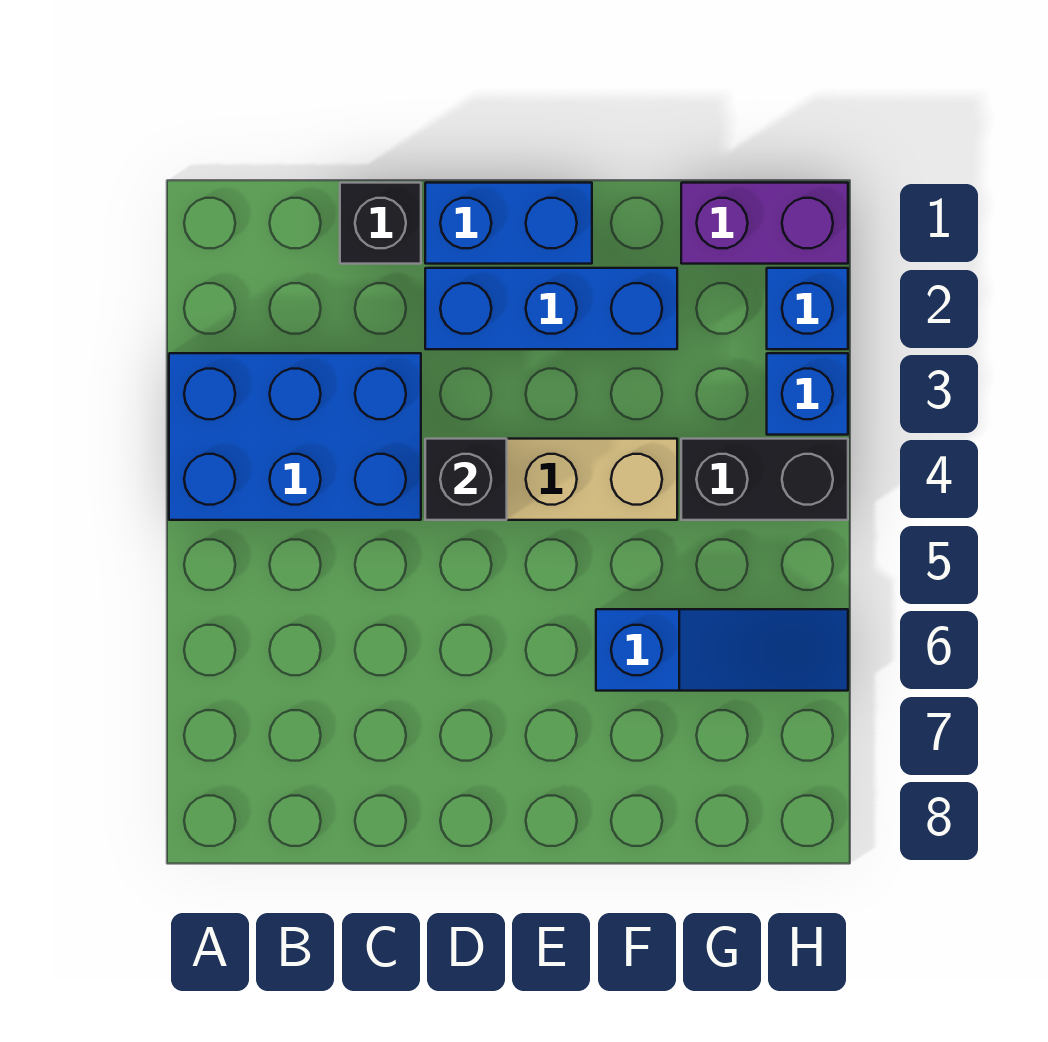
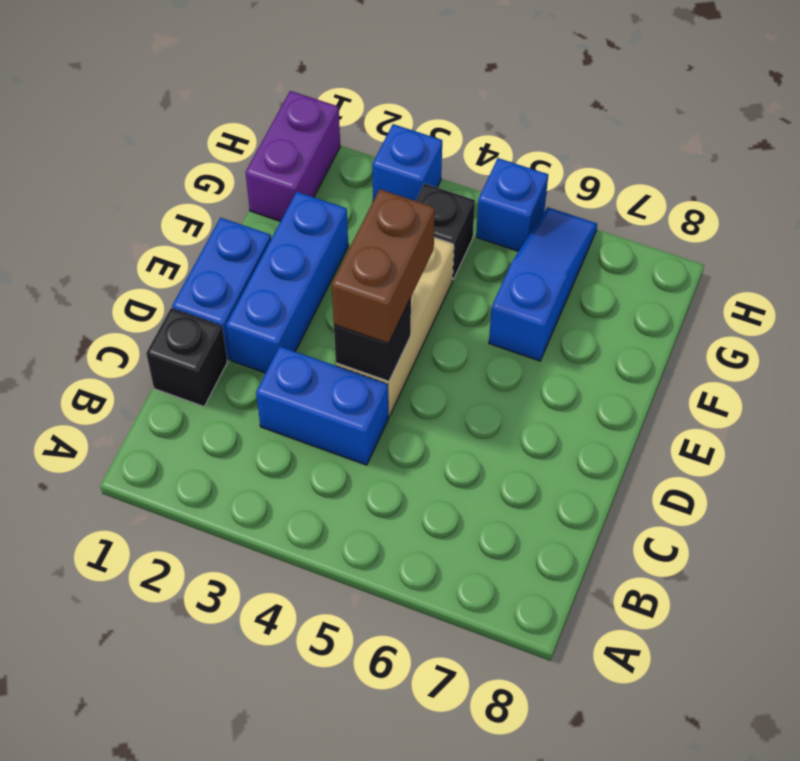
blue brick A3:C4 level 1 -> blue brick C3:C4 level 1
none -> brown brick D4:E4 level 3
black brick G4:H4 level 1 -> black brick G4 level 1
blue brick H2 level 1 -> blue brick H5 level 1

